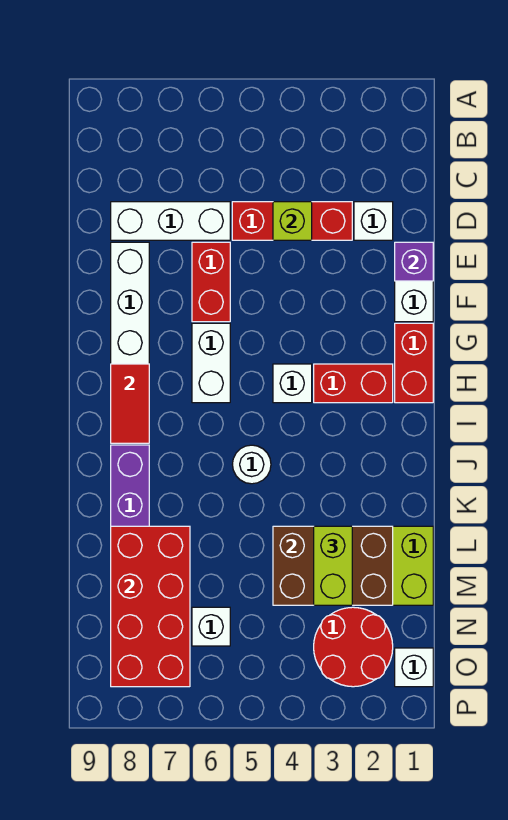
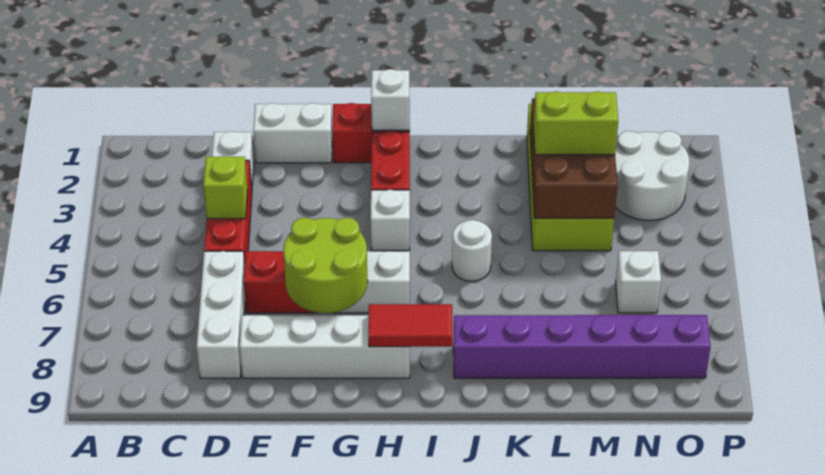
purple brick E1 level 2 -> none
none -> lime round brick F6:G7 level 2
red brick L7:O8 level 2 -> none
red round brick N2:O3 level 1 -> white round brick N2:O3 level 1
white brick O1 level 1 -> white brick H1 level 2

